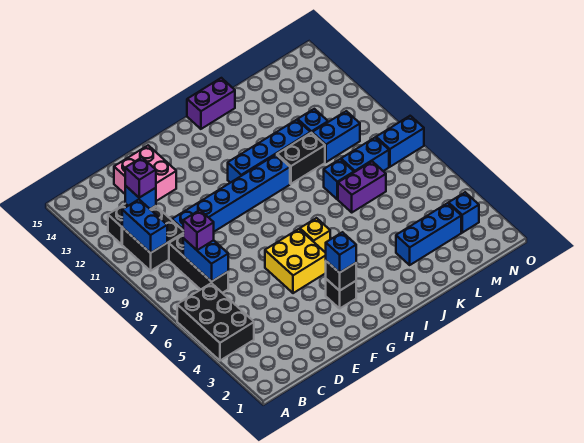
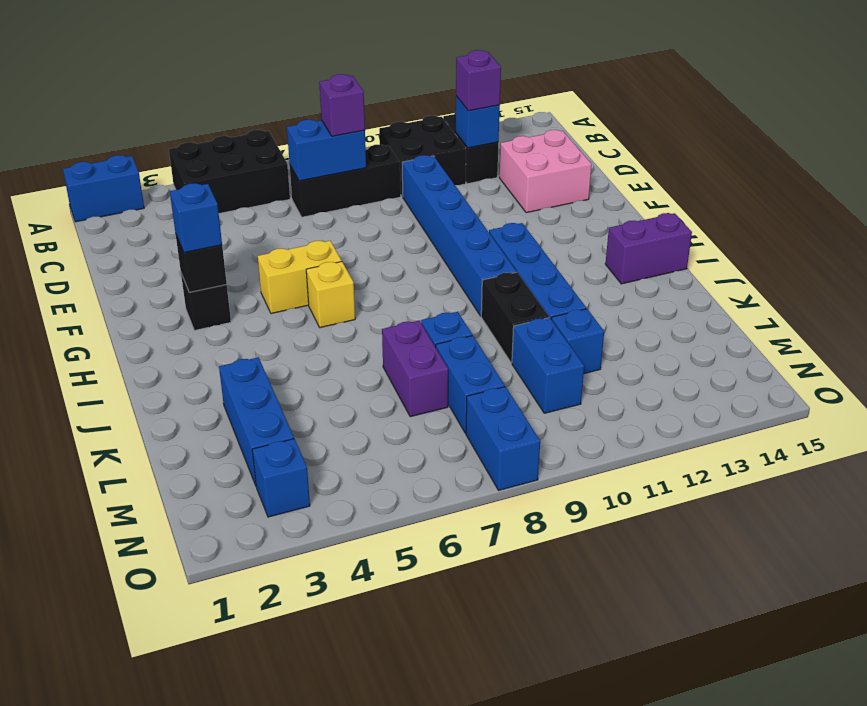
blue brick B10:B11 level 2 -> blue brick A1:A2 level 1
yellow brick F5:G6 level 1 -> yellow brick G5:G6 level 1
purple brick I15:J15 level 1 -> purple brick I14:I15 level 1

